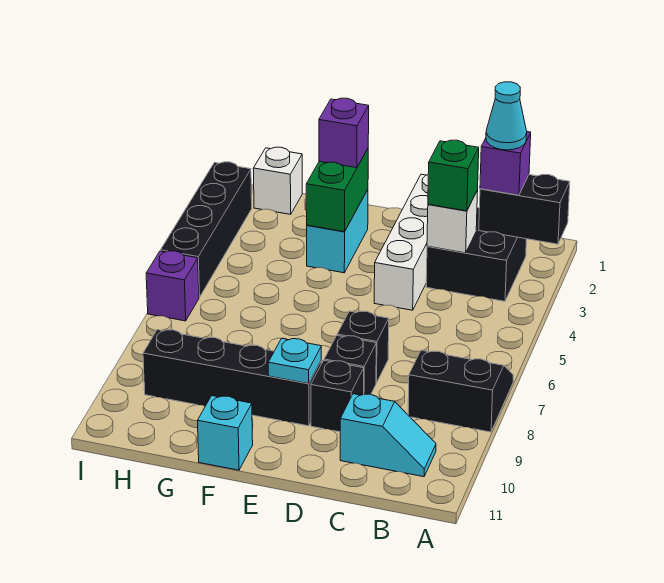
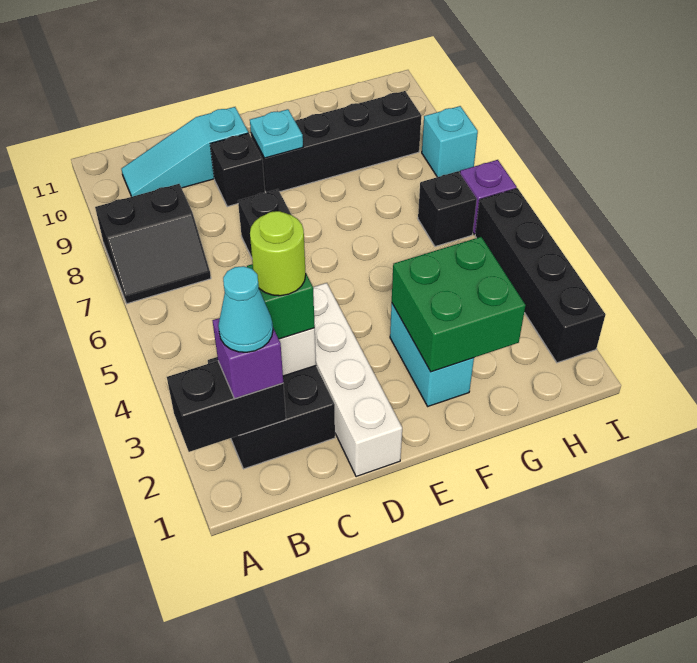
cyan slope B10:C10 level 1 top C -> cyan slope B10:D10 level 1 top D
none -> lime round brick C3 level 4
black brick D8 level 1 -> black brick H6 level 1
green brick F2:F3 level 2 -> green brick F2:G3 level 2
purple brick F2 level 3 -> none
cyan brick F11 level 1 -> cyan brick I8 level 1
white brick H1 level 1 -> none

